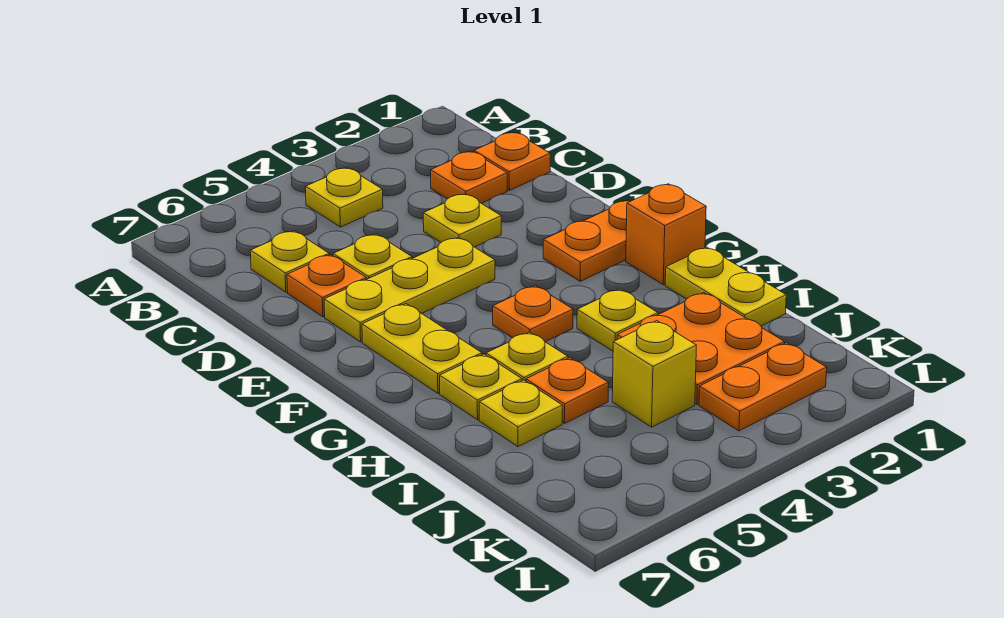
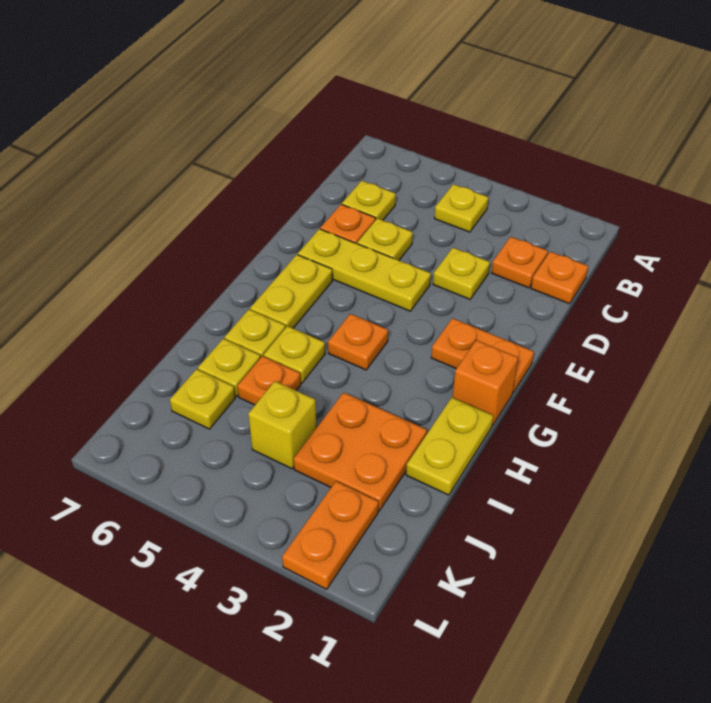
yellow plate H3 level 1 -> yellow plate J6 level 1
orange plate K2:K3 level 1 -> orange plate K2:L2 level 1

